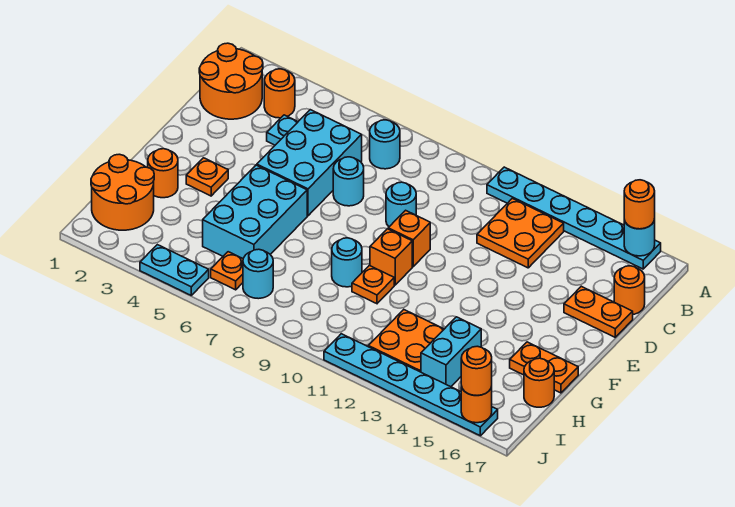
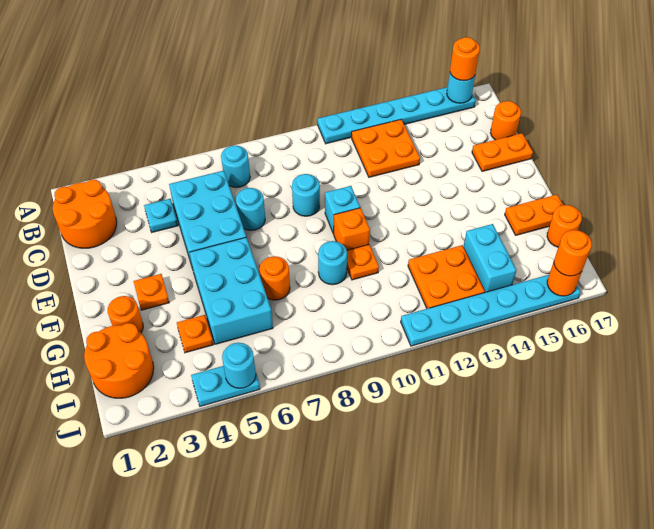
orange round brick B3 level 1 -> orange round brick G7 level 1
orange brick E10 level 1 -> cyan brick E10 level 1
orange plate I6 level 1 -> orange plate H4 level 1
cyan round brick I7 level 1 -> cyan round brick J5 level 2

